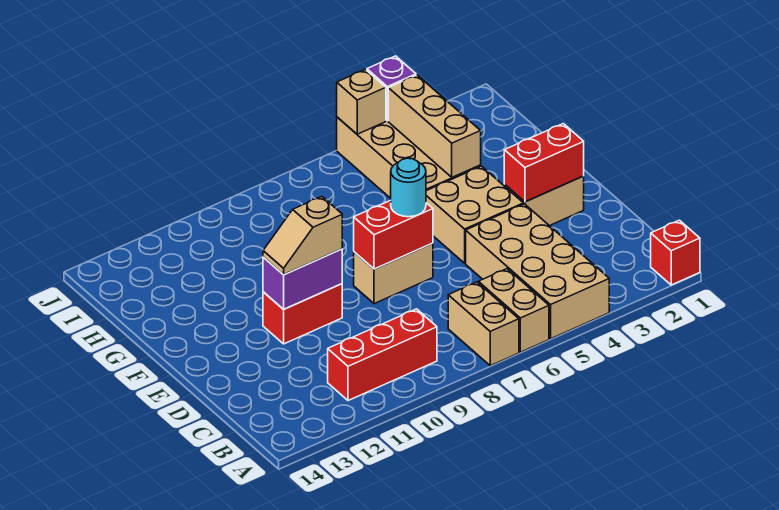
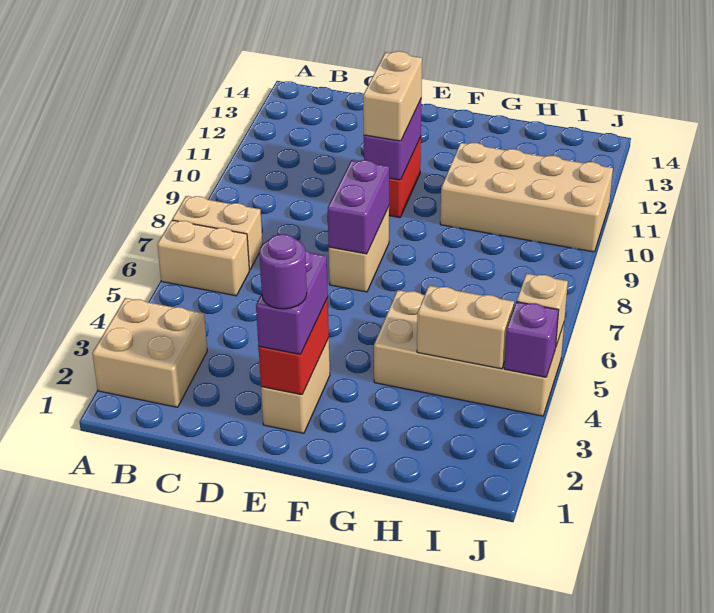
red brick A1 level 1 -> none
tan brick A4:D5 level 1 -> tan brick G10:J11 level 1
red brick B9:B11 level 1 -> none
none -> purple brick E2:E3 level 3
none -> purple round brick E2 level 4
tan brick E4:F5 level 1 -> tan brick A2:B3 level 1
red brick E7:E8 level 2 -> purple brick E7:E8 level 2
cyan round brick E7 level 3 -> none
tan slope E10:E11 level 3 top 10 -> tan brick E10:E11 level 3
tan brick G4:I4 level 2 -> tan brick H4:I4 level 2

